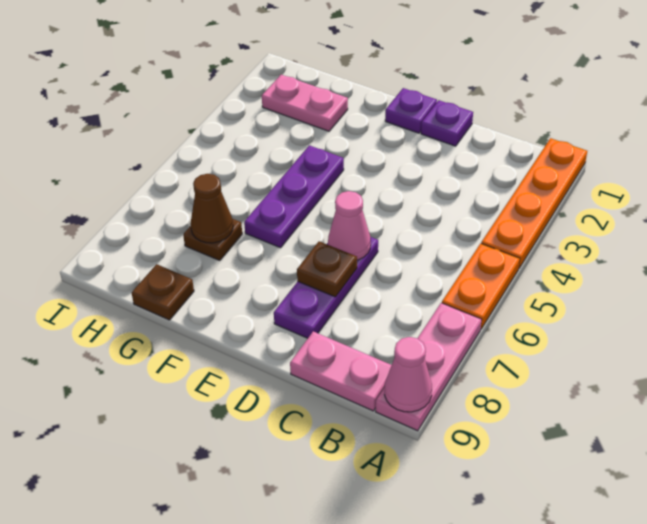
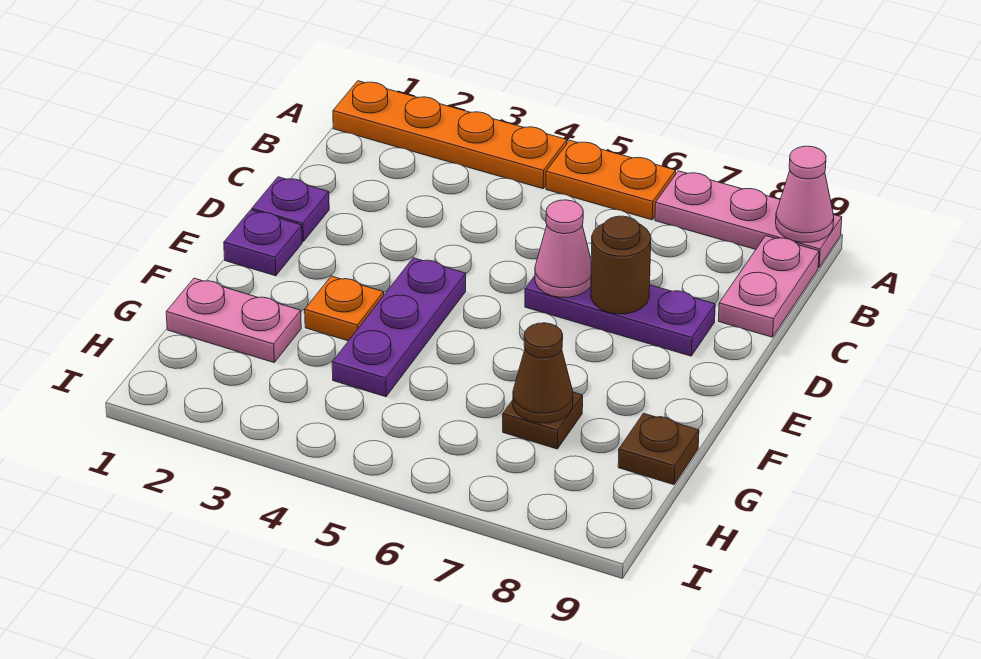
brown plate D7 level 2 -> brown round brick D7 level 2
none -> orange plate F3 level 1
purple plate F4:F6 level 1 -> purple plate E4:G4 level 1
pink plate G2:H2 level 1 -> pink plate G1:G2 level 1

